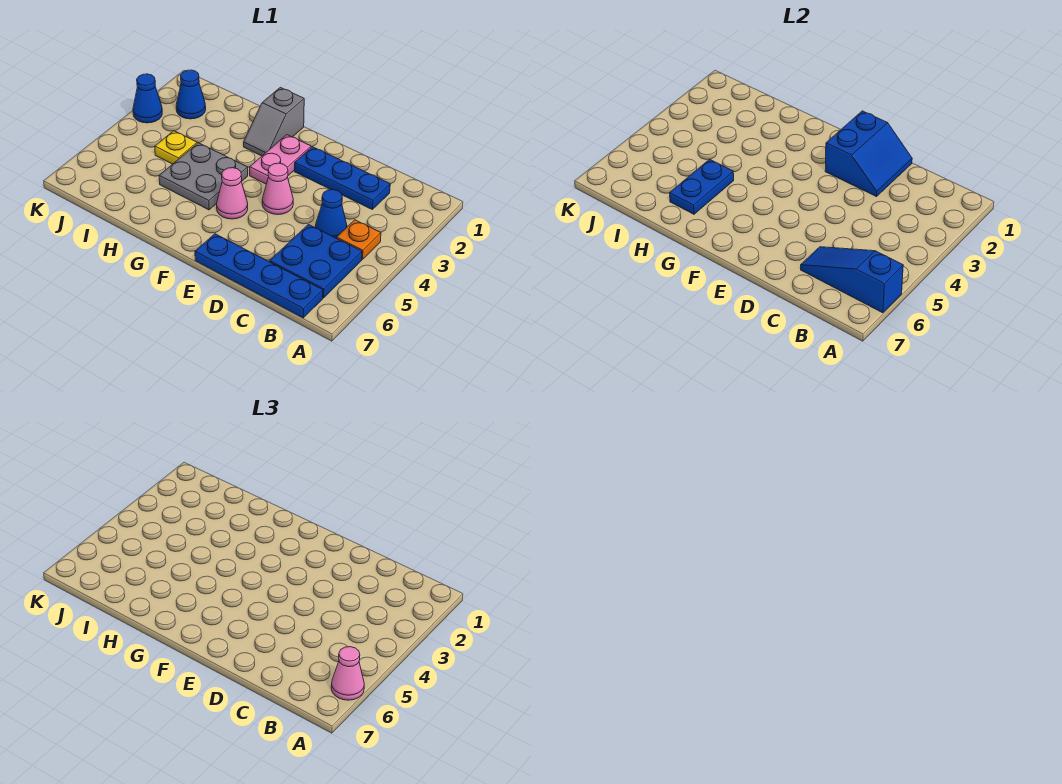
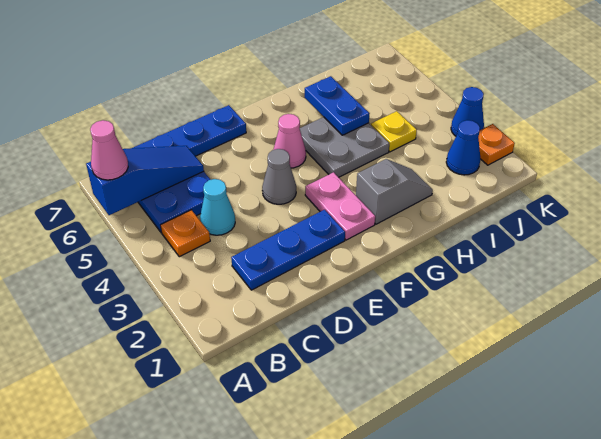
blue cone C4 level 1 -> cyan cone C4 level 1
blue slope D1:E2 level 2 top E -> none
pink cone E4 level 1 -> grey cone E4 level 1
grey slope G1:G2 level 1 top 1 -> grey slope G2:H2 level 1 top G
none -> orange plate K2 level 1

